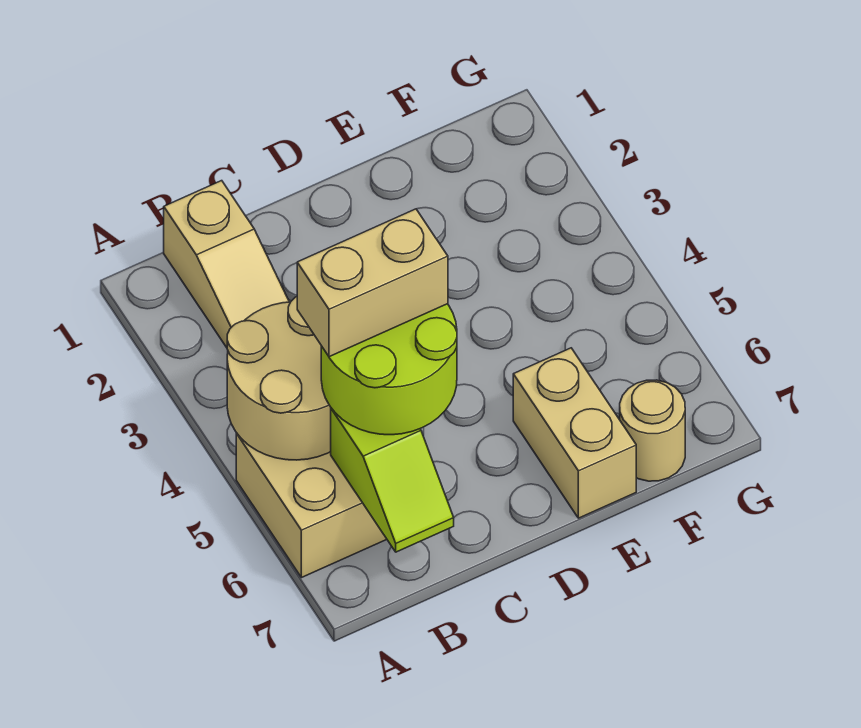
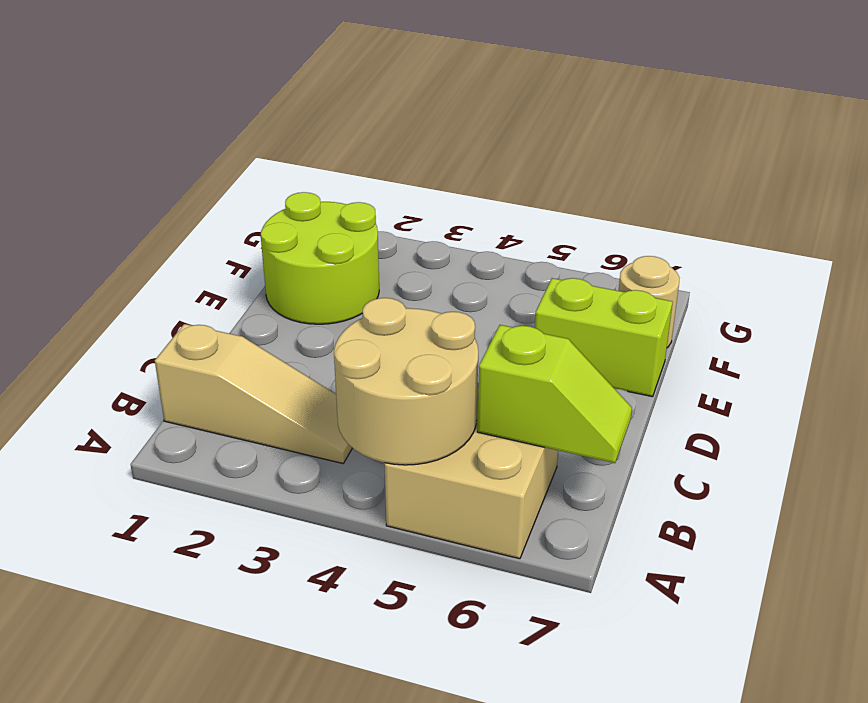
lime round brick B5:C6 level 3 -> lime round brick E1:F2 level 1
tan brick B5:C5 level 4 -> none
tan brick E6:E7 level 1 -> lime brick E6:E7 level 1

